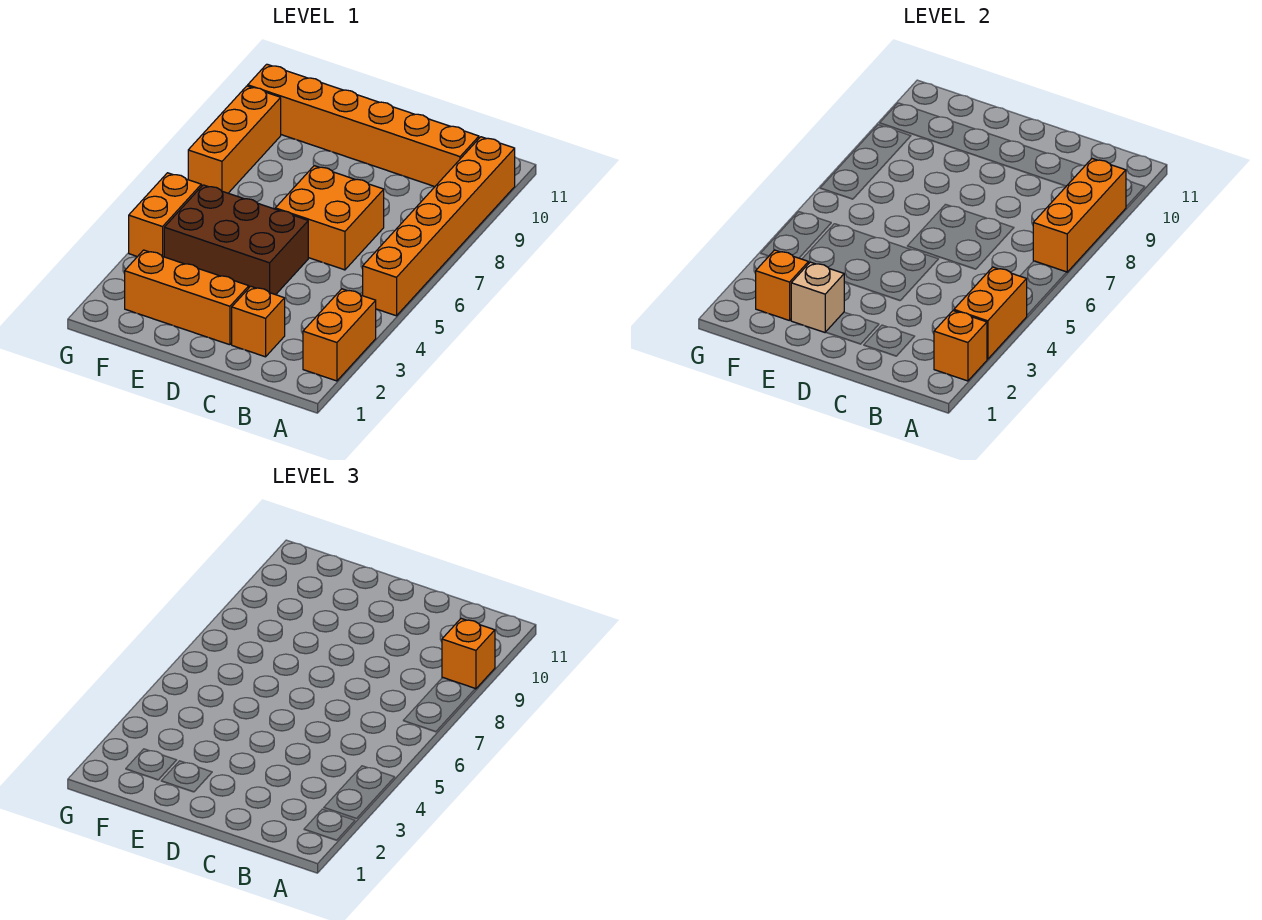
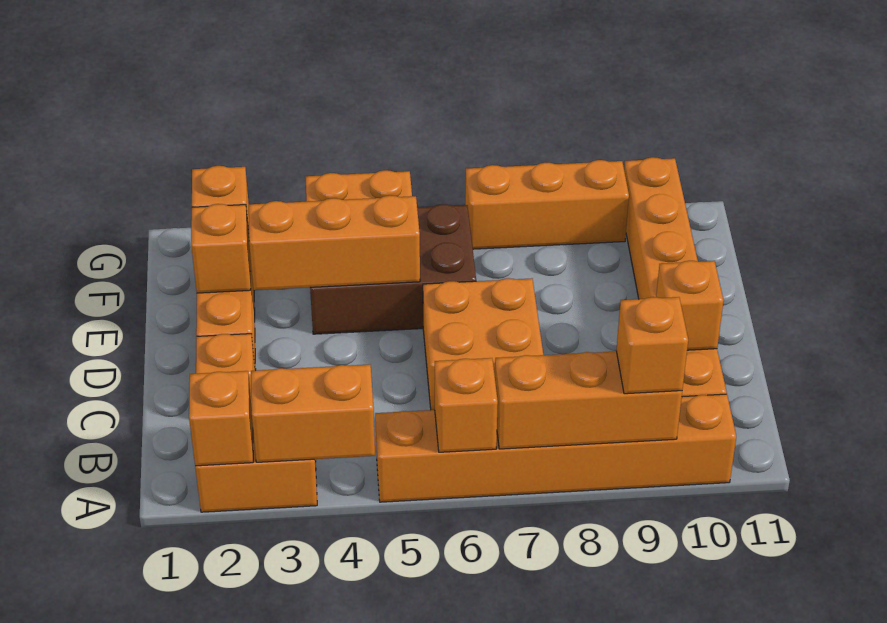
none -> orange brick A6 level 2
none -> orange brick C10 level 2
brown brick D4:F5 level 1 -> brown brick E4:F6 level 1
tan brick E2 level 2 -> orange brick E2 level 2
none -> orange brick E3:E5 level 2

